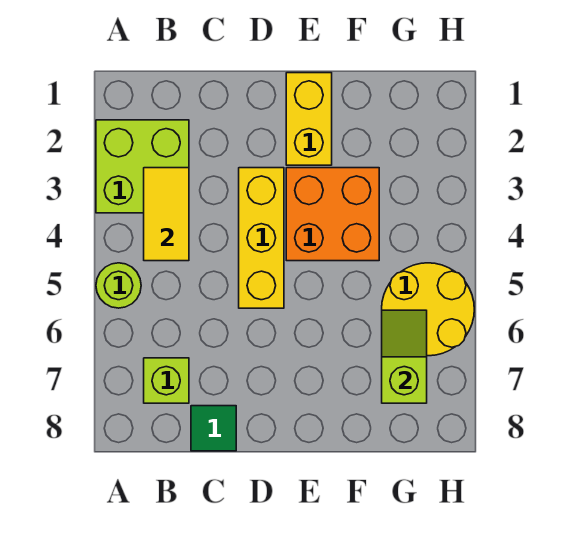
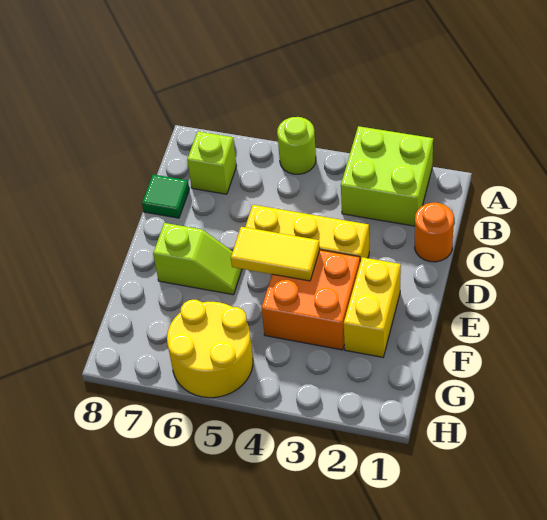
yellow tile B3:B4 level 2 -> yellow tile E4:E5 level 2
none -> orange round brick C1 level 1
yellow brick E1:E2 level 1 -> yellow brick E2:F2 level 1
lime slope G6:G7 level 2 top 7 -> lime slope E6:E7 level 1 top 7

